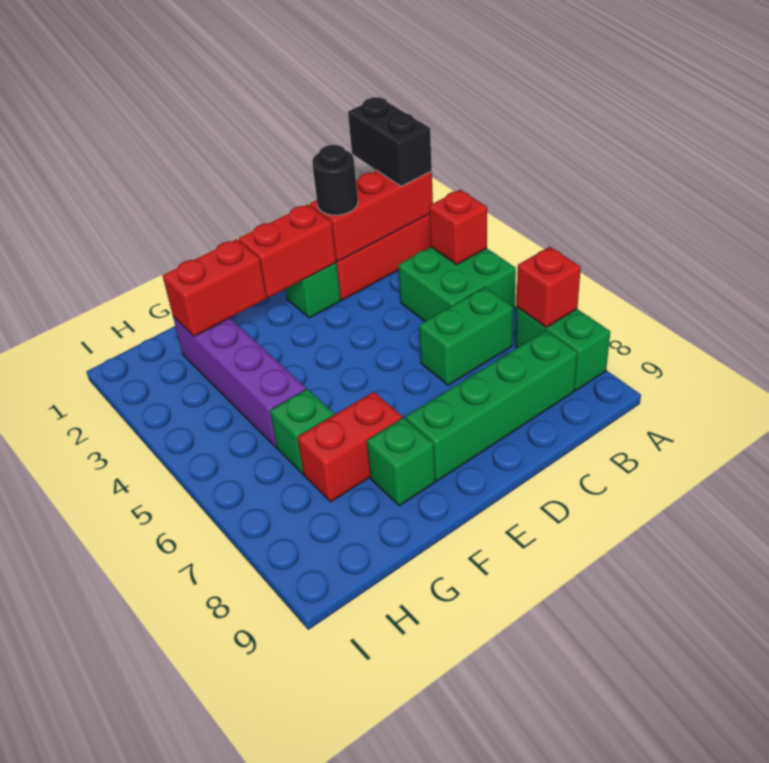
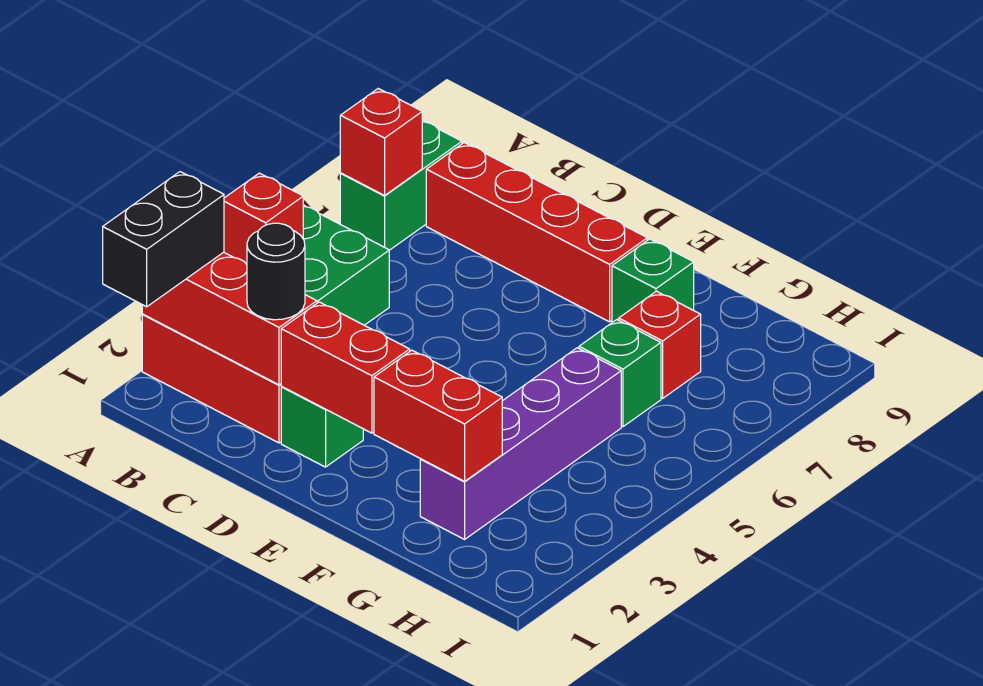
green brick B6:C6 level 1 -> none
green brick B8:E8 level 1 -> red brick B8:E8 level 1
red brick F7:G7 level 1 -> red brick G7 level 1

